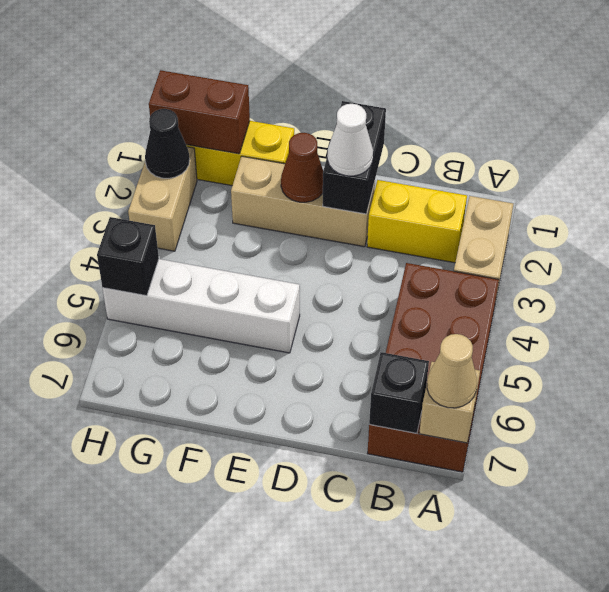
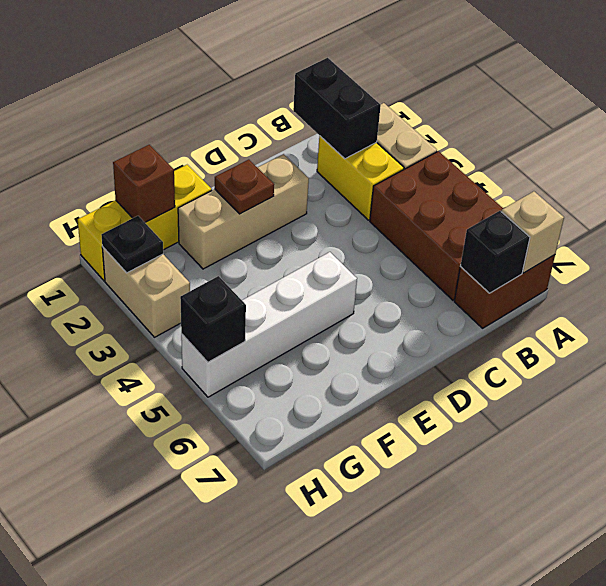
tan cone A7 level 3 -> none
yellow brick B2:C2 level 1 -> yellow brick B2:B3 level 1
black brick D1:D2 level 2 -> black brick B1:B2 level 2
white cone D2 level 3 -> none
brown cone E2 level 2 -> brown plate E2 level 2
brown brick G1:H1 level 2 -> brown brick G1 level 2
black cone H2 level 2 -> black plate H2 level 2

